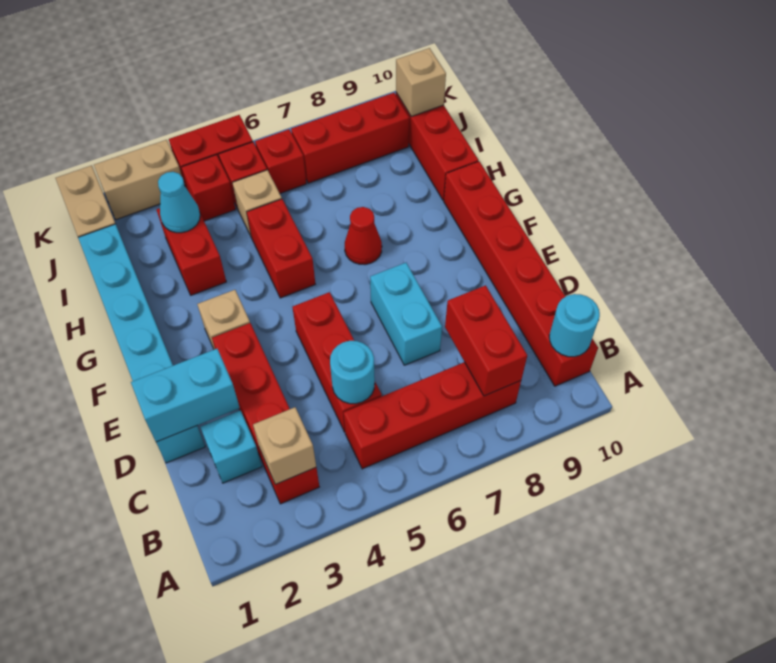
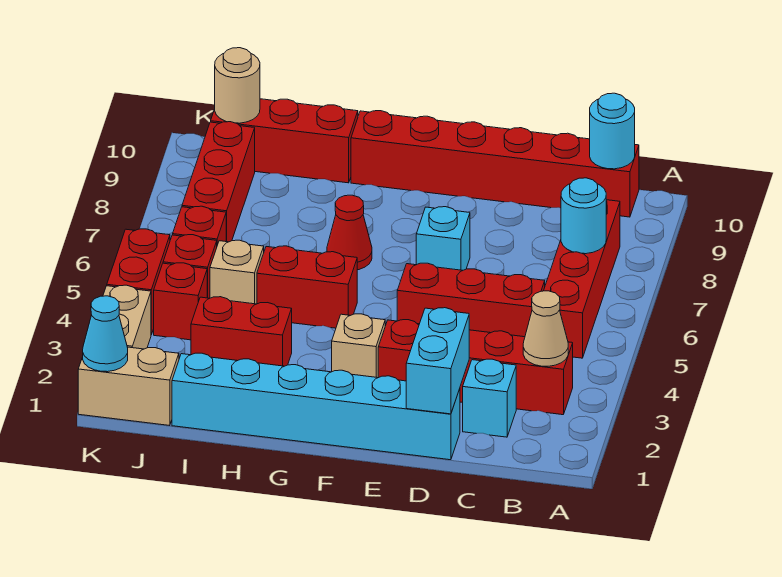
tan brick B3 level 2 -> tan cone B3 level 2
red brick B8:C8 level 2 -> none
cyan round brick C5 level 2 -> cyan round brick B7 level 2
cyan brick D7:E7 level 1 -> cyan brick E7 level 1
cyan cone I3 level 2 -> cyan cone K1 level 2
tan brick J10 level 2 -> tan round brick J10 level 2

